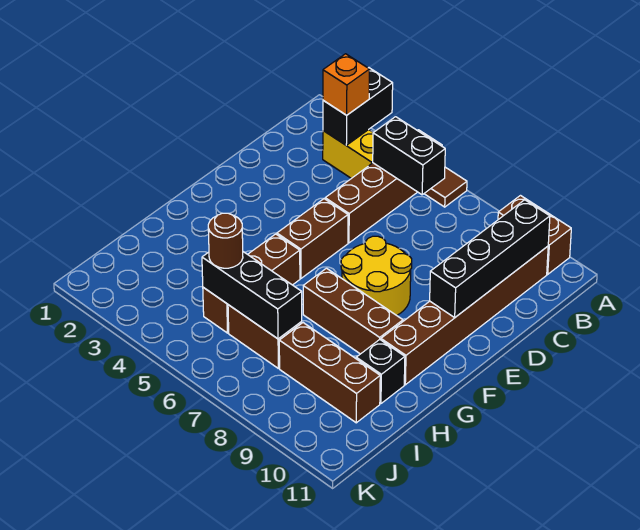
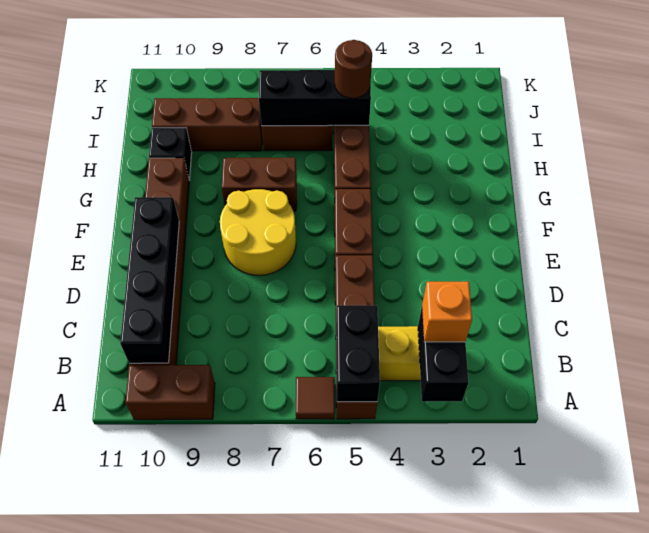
black brick B5:B6 level 2 -> black brick A5:B5 level 2
brown brick G7:G9 level 1 -> brown brick G7:G8 level 1

